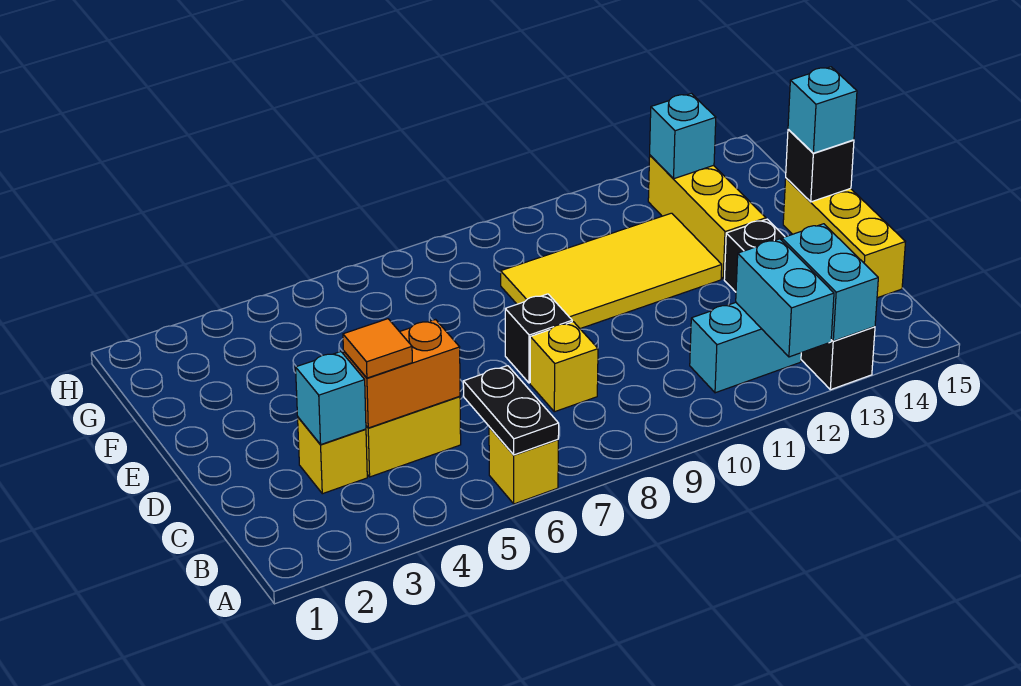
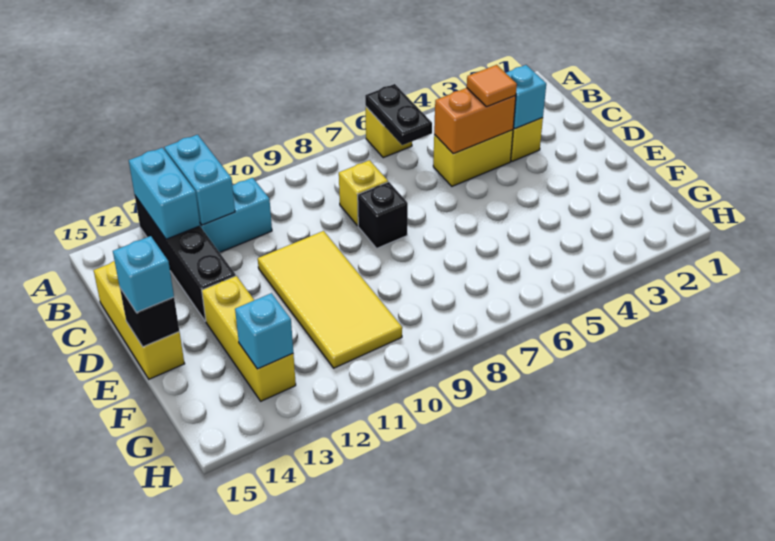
yellow tile E9:F12 level 1 -> yellow tile D10:G11 level 1

